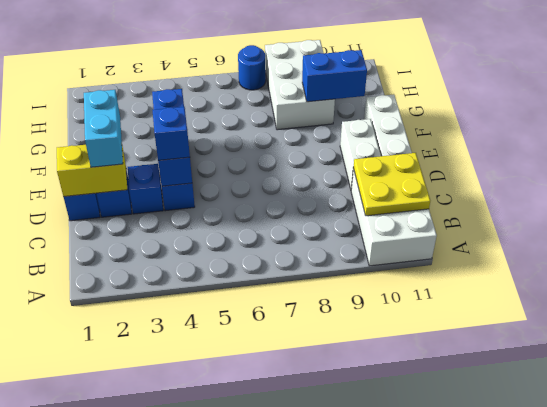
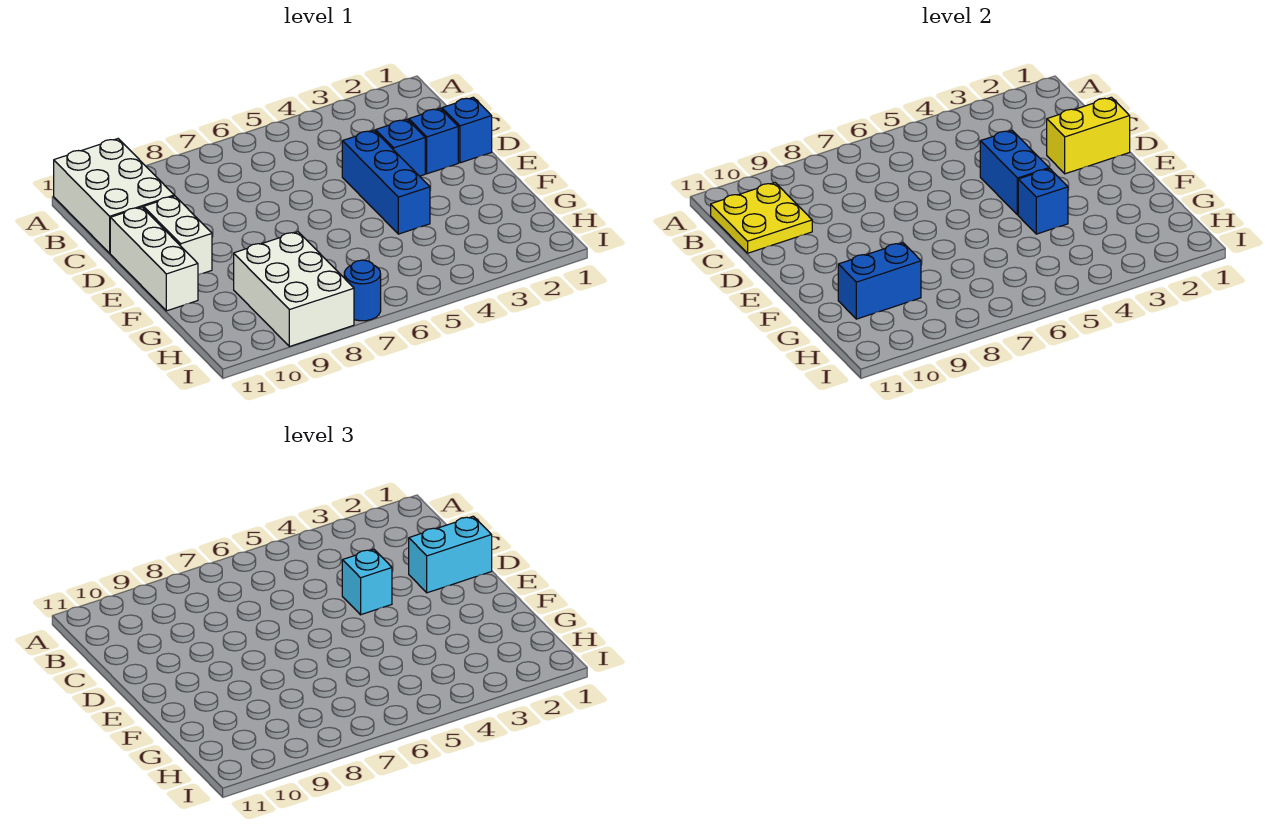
cyan brick D2:E2 level 3 -> cyan brick D1:D2 level 3
blue brick D4 level 3 -> cyan brick D4 level 3

